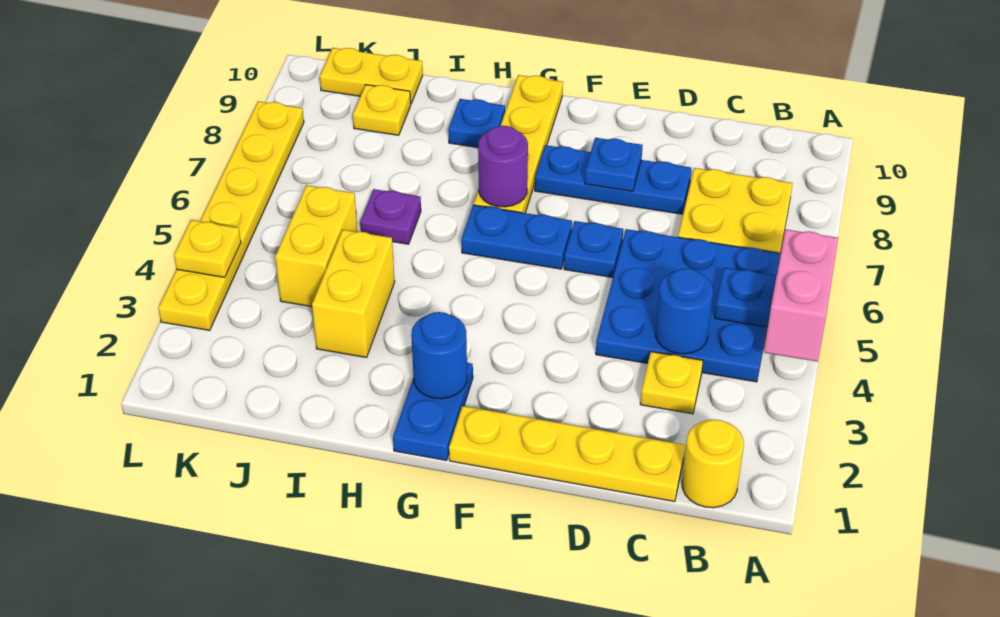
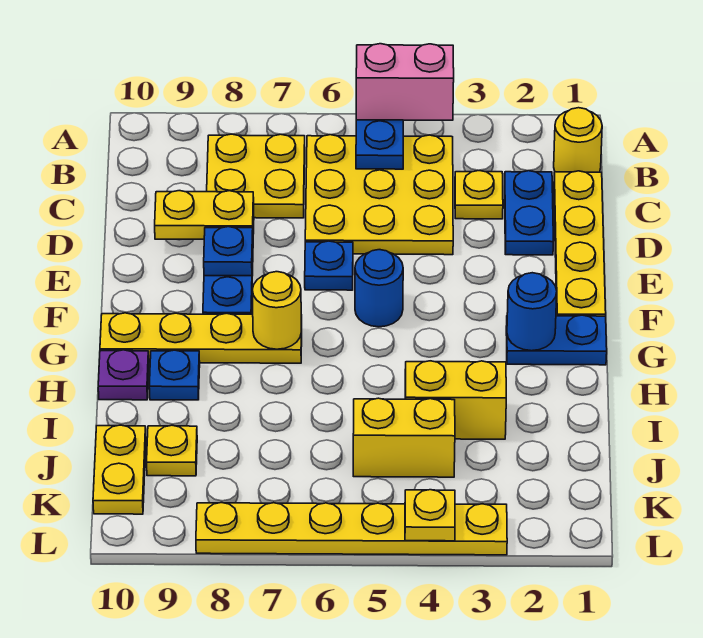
blue plate B4:D6 level 1 -> yellow plate B4:D6 level 1
blue round brick C4 level 2 -> blue round brick F5 level 1
none -> yellow plate D8:D9 level 2
blue plate F6:G6 level 1 -> blue plate C2:D2 level 1
purple round brick G7 level 2 -> yellow round brick G7 level 2
purple plate I6 level 1 -> purple plate H10 level 1

